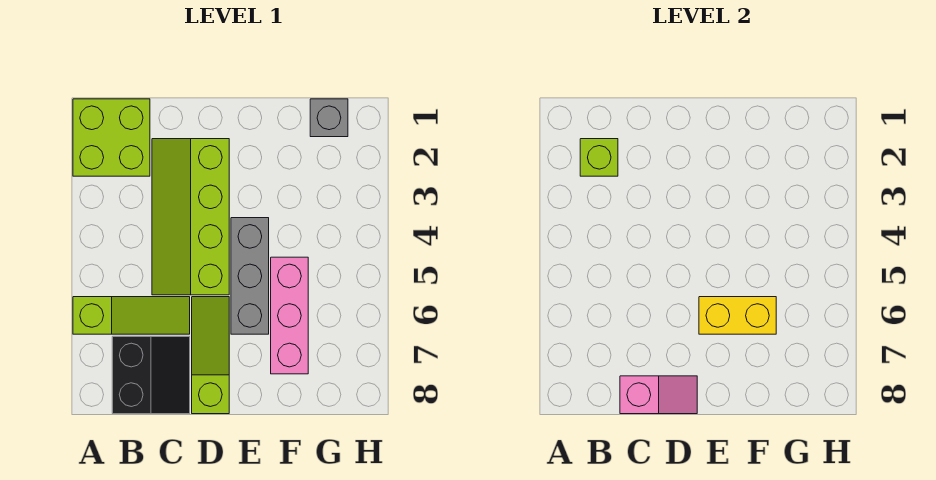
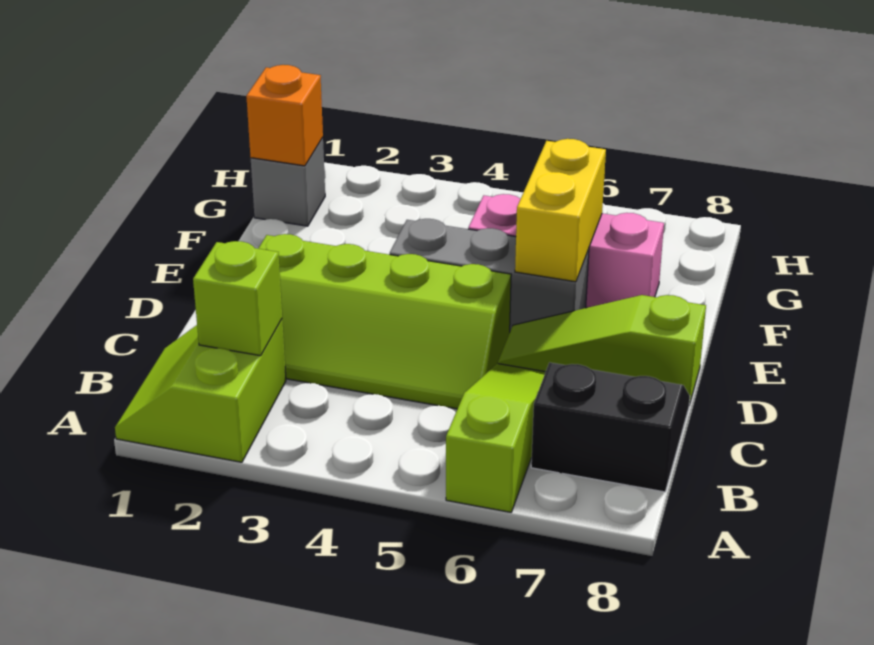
lime brick A1:B2 level 1 -> lime slope A1:B2 level 1 top 2
pink slope C8:D8 level 2 top C -> none
none -> orange brick G1 level 2

